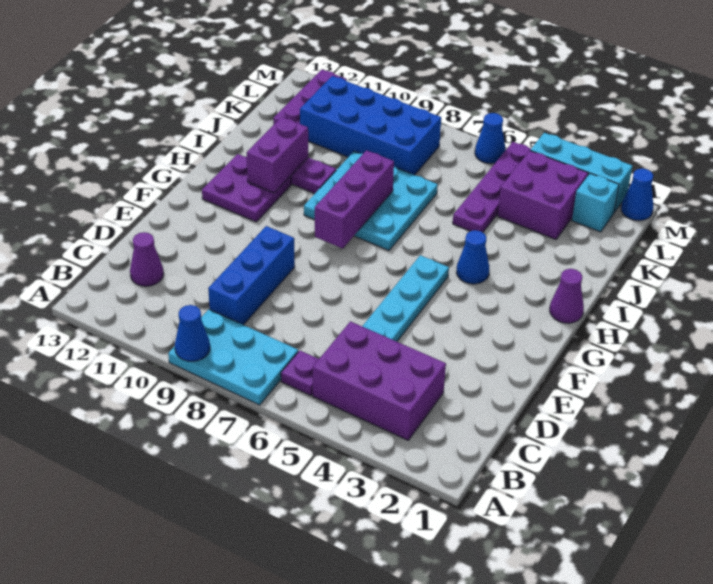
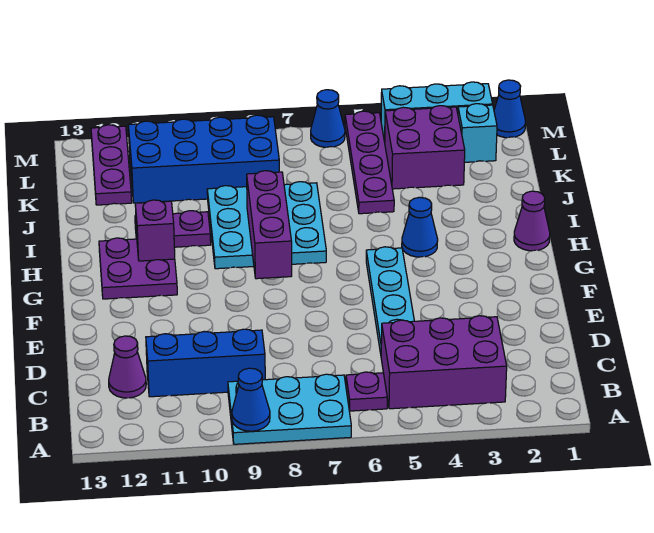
blue brick C9:E9 level 1 -> blue brick C9:C11 level 1
purple brick H11:I11 level 2 -> purple brick H11 level 2

